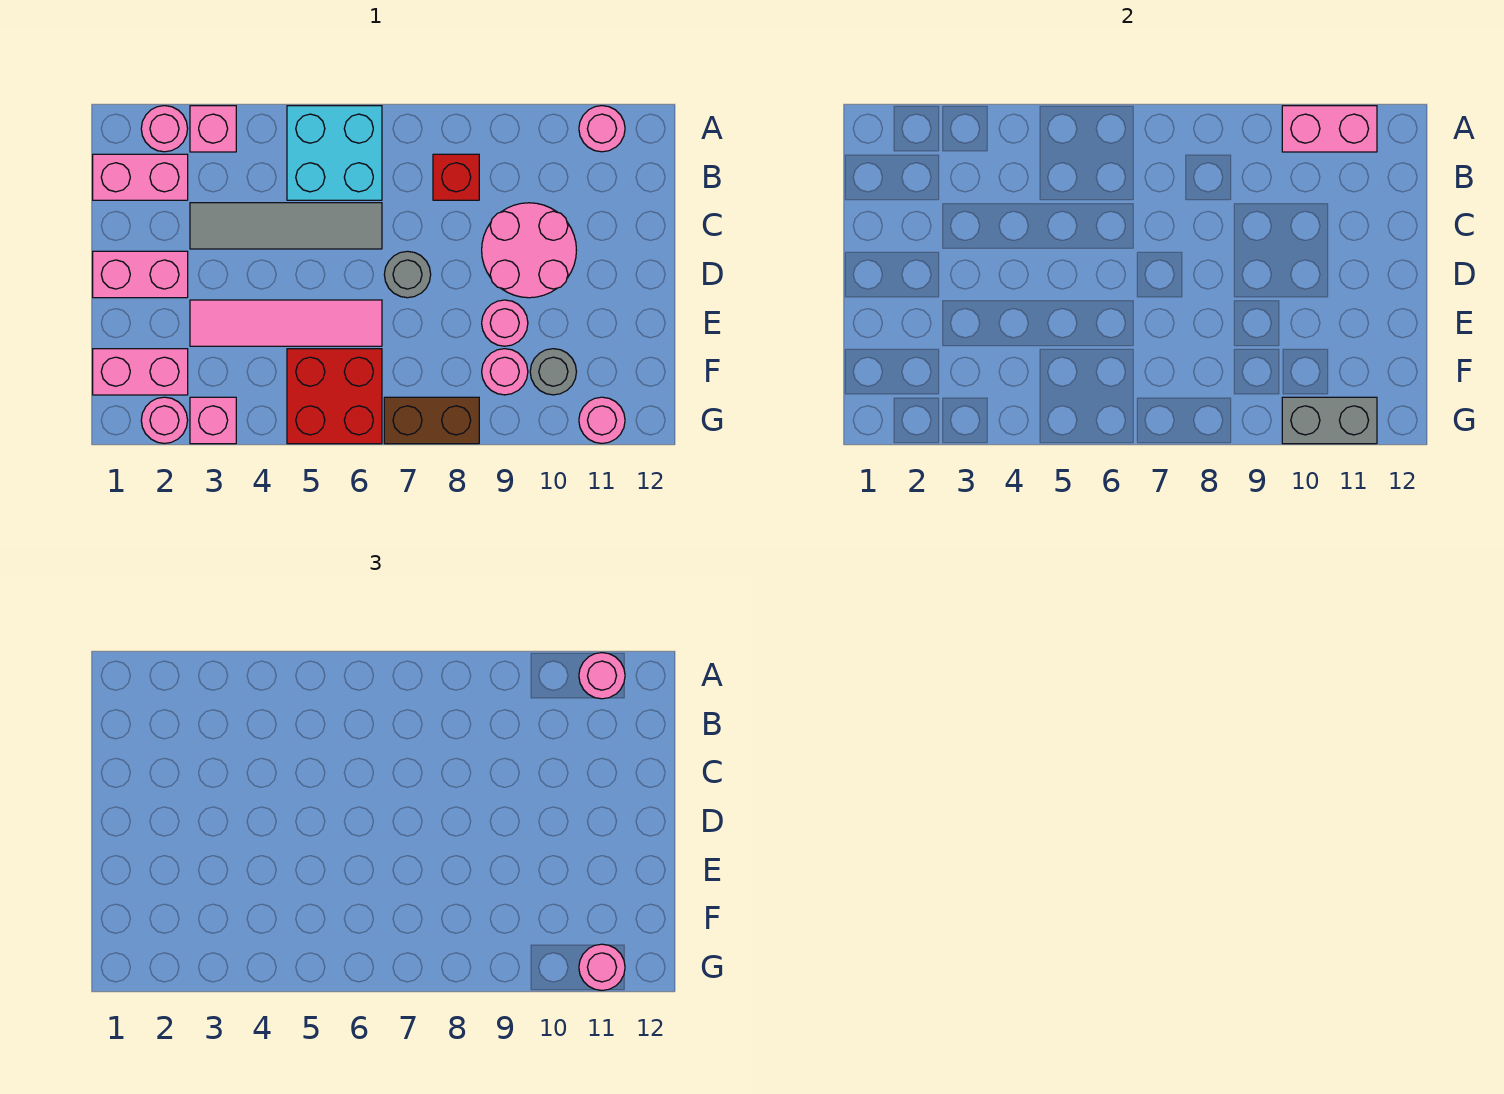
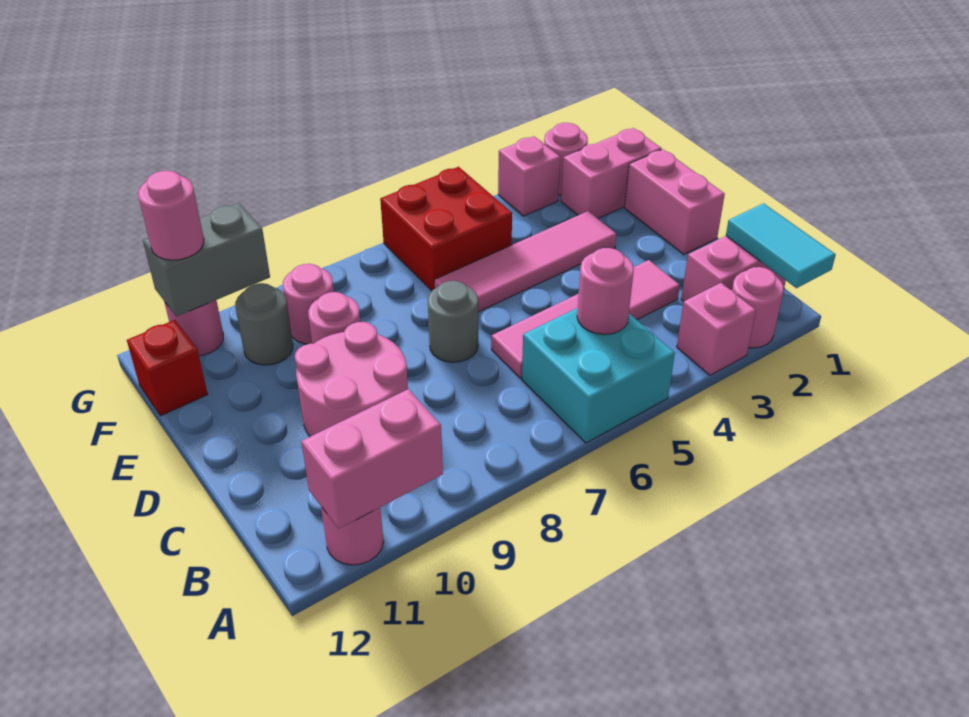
none -> cyan tile A1:B1 level 2
pink round brick A11 level 3 -> pink round brick B5 level 2
red brick B8 level 1 -> red brick F12 level 1
grey tile C3:C6 level 1 -> pink tile C3:C6 level 1
pink brick D1:D2 level 1 -> pink brick D1:E1 level 1
brown brick G7:G8 level 1 -> none

